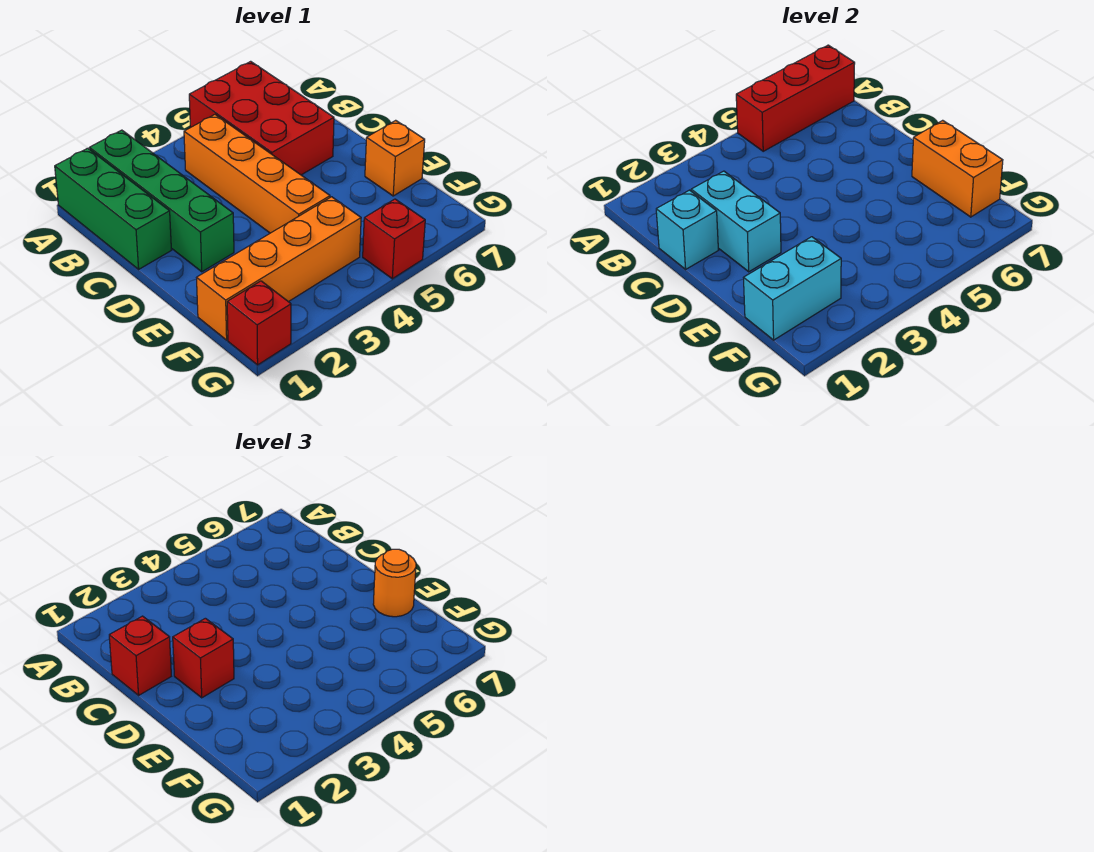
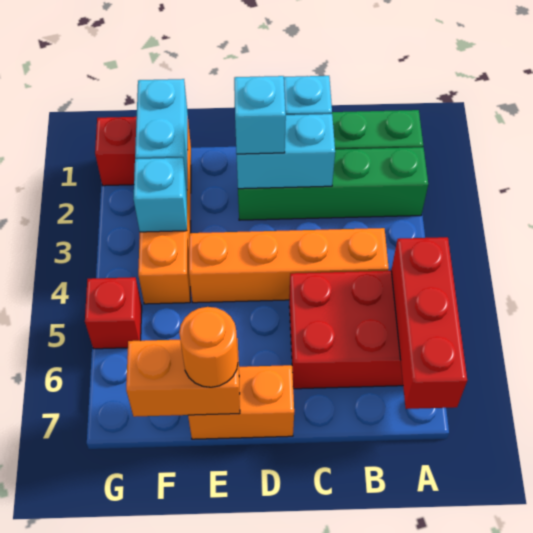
red brick C1 level 3 -> none
red brick D2 level 3 -> cyan brick D2 level 3
orange brick E7 level 1 -> orange brick D7:E7 level 1
none -> cyan brick F3 level 2

